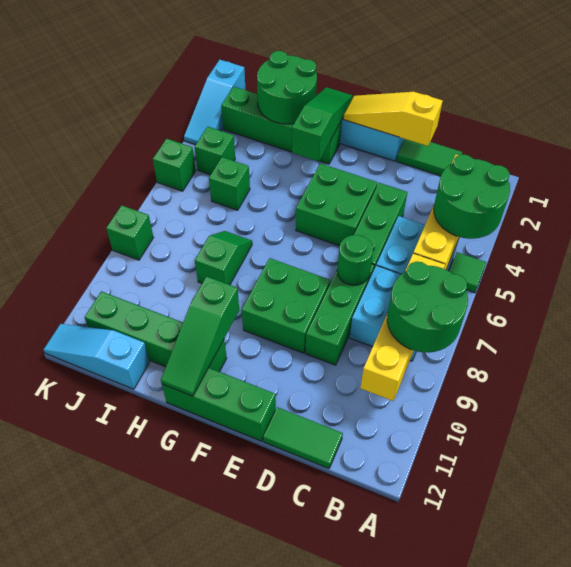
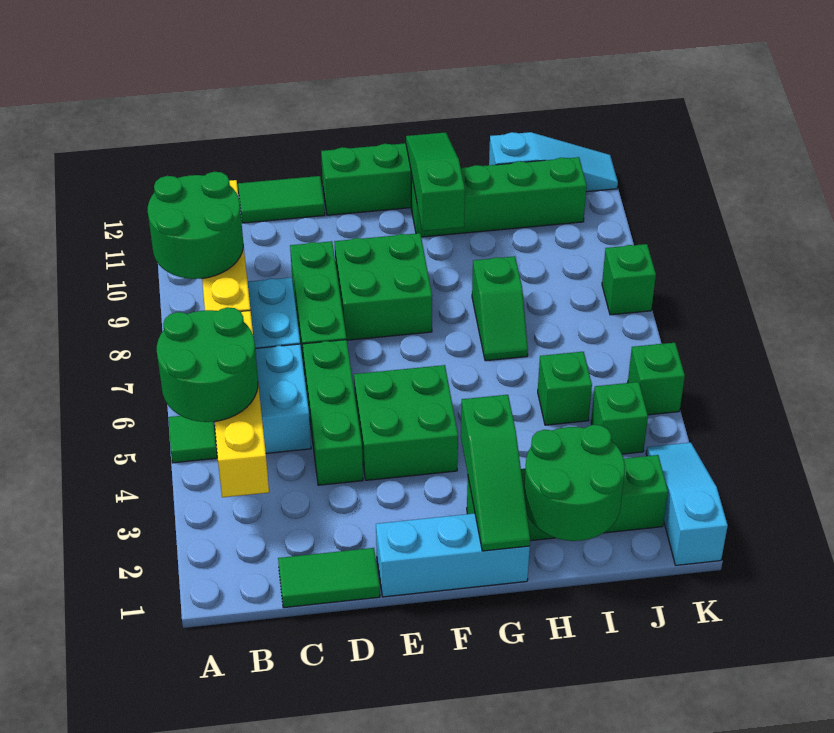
yellow slope D1:F1 level 2 top D -> none
green round brick D7 level 2 -> none

